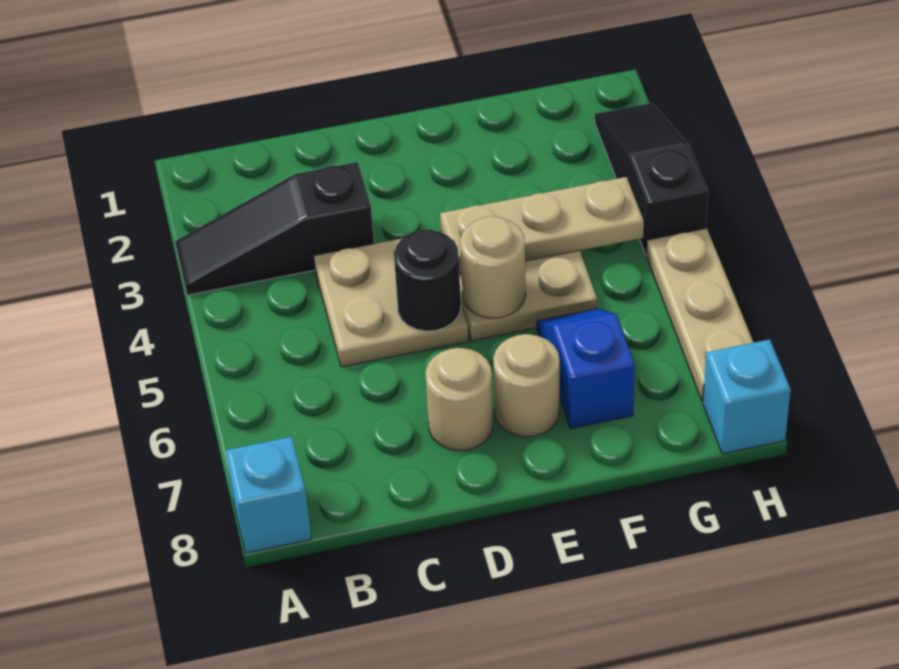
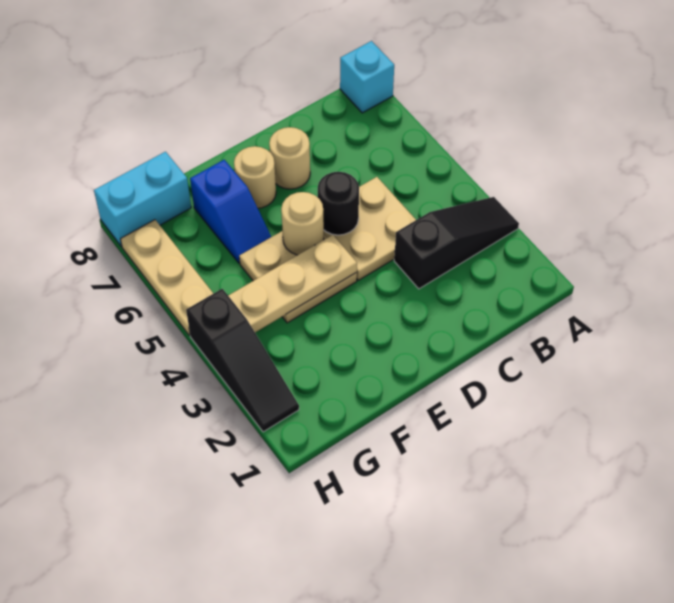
cyan brick H8 level 1 -> cyan brick G8:H8 level 1

